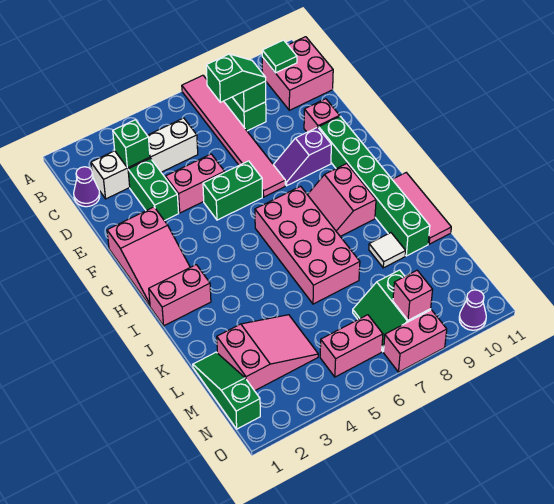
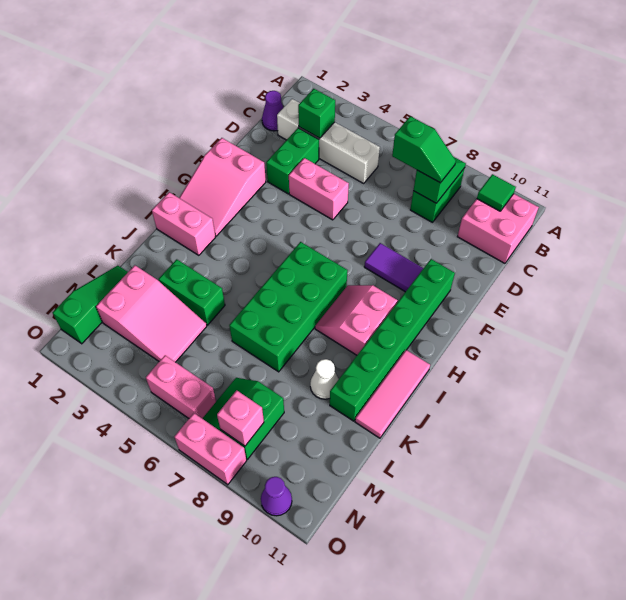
pink tile A7:F7 level 1 -> none
pink brick E10 level 1 -> none
green brick F5:F6 level 1 -> green brick K3:K4 level 1
purple slope F8:F9 level 1 top 9 -> purple tile F8:F9 level 1
pink brick H6:K7 level 1 -> green brick H6:K7 level 1
white tile K9 level 1 -> white cone K9 level 1

